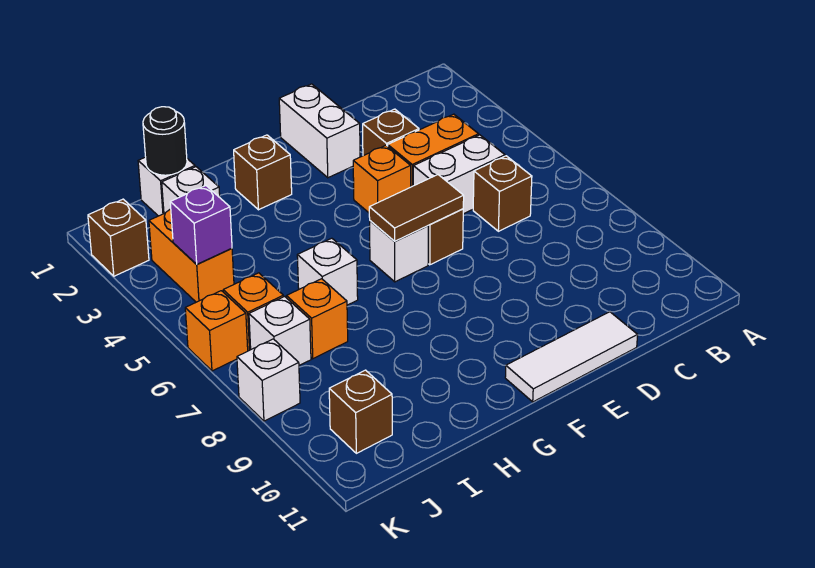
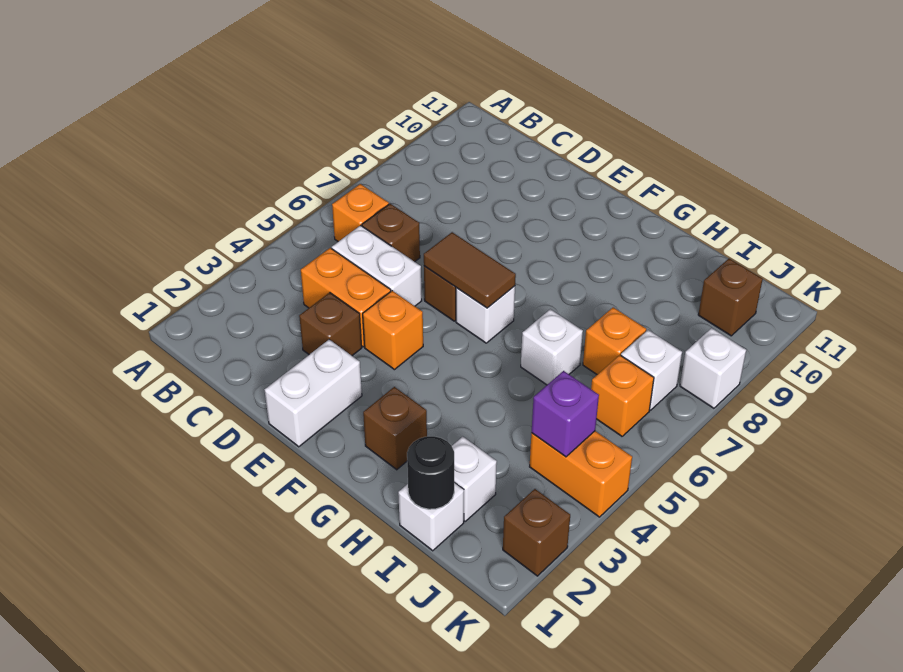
white tile D11:F11 level 1 -> none
orange brick J3:J4 level 1 -> orange brick J4:K4 level 1
orange brick K6 level 1 -> orange brick B6 level 1

